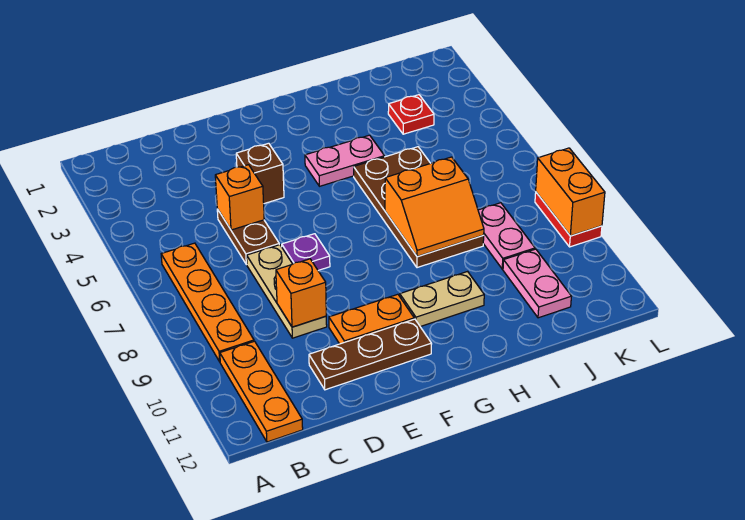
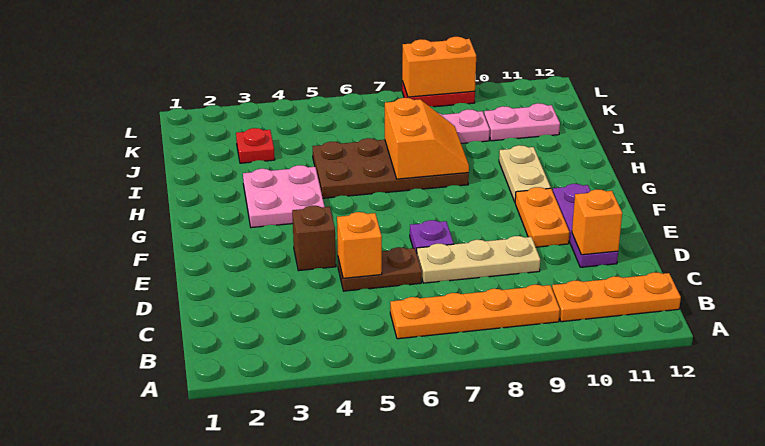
orange brick D9 level 2 -> orange brick D11 level 2
brown plate D11:F11 level 1 -> purple plate D11:F11 level 1
pink plate G4:H4 level 1 -> pink plate G3:H4 level 1

